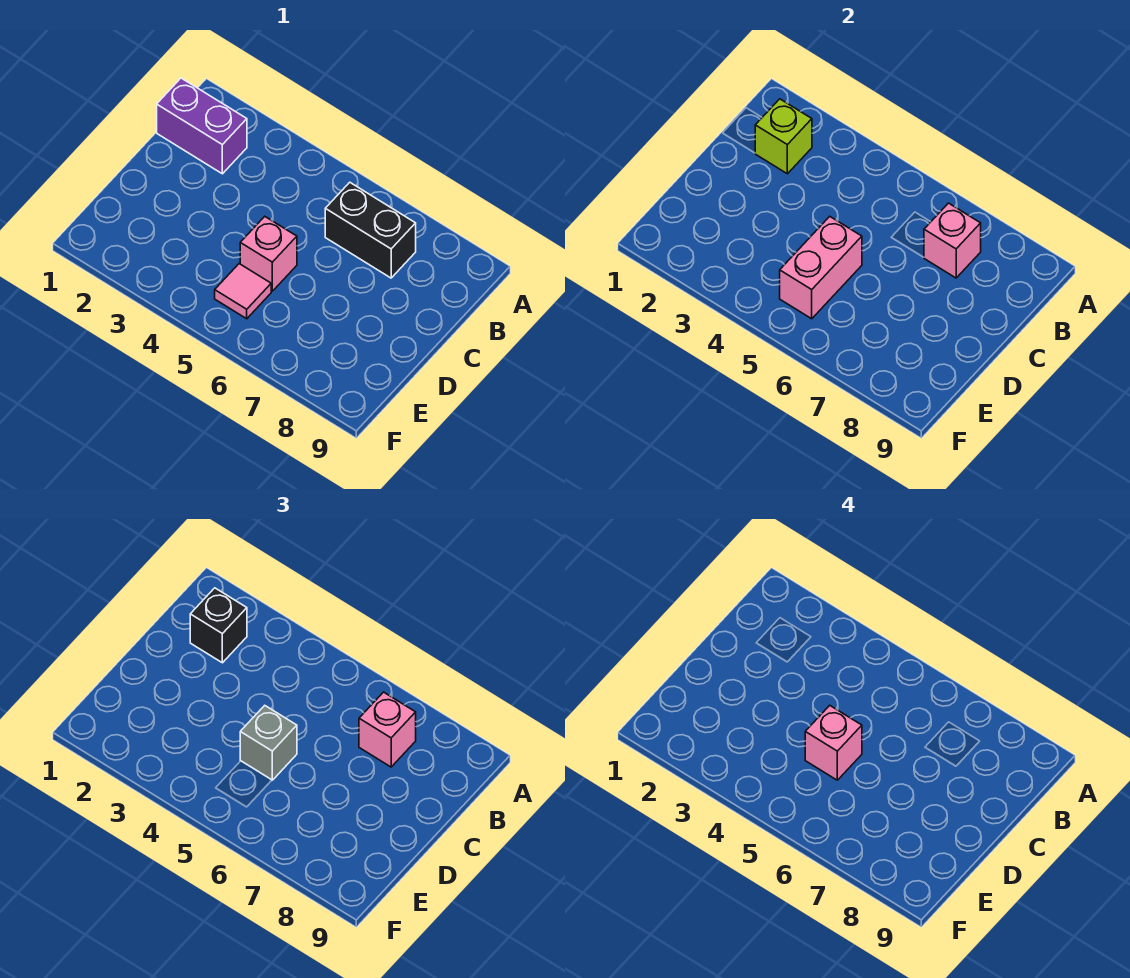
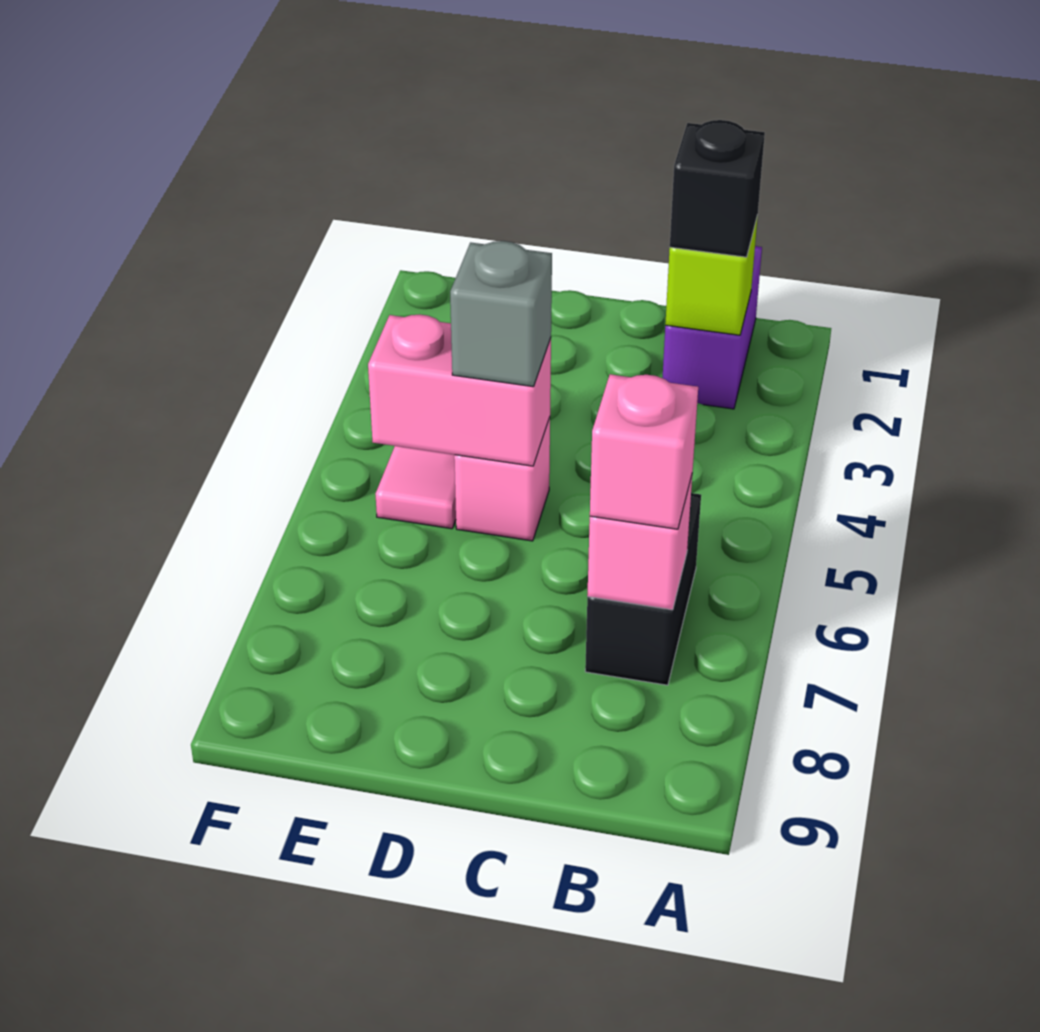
pink brick D5 level 4 -> none

